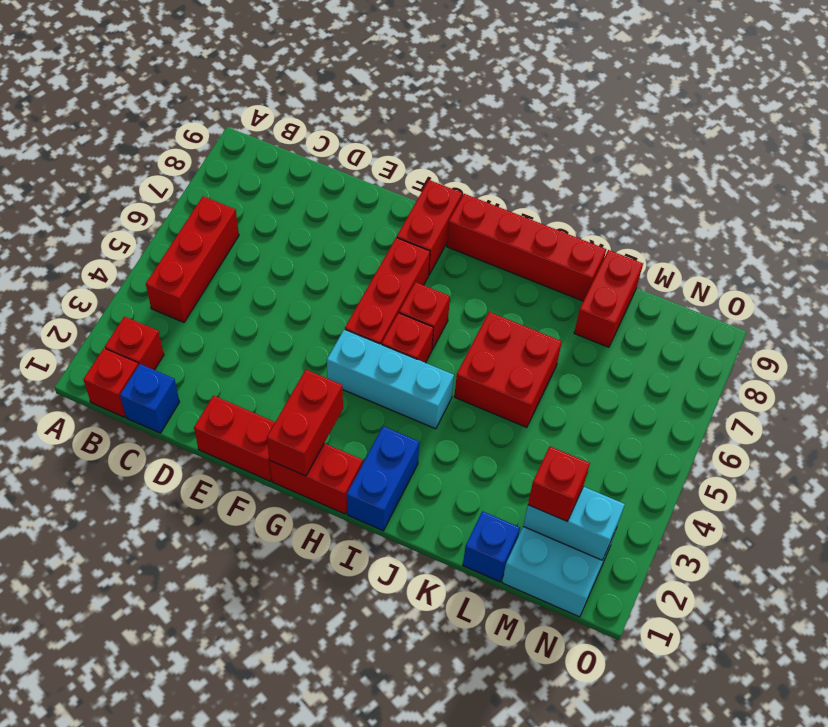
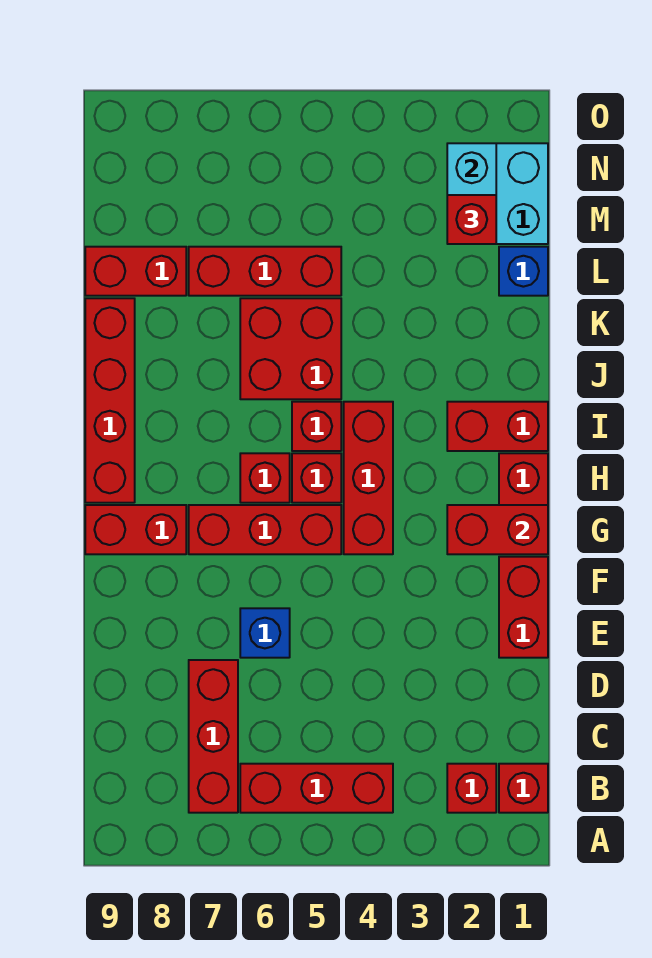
none -> red brick B7:D7 level 1
blue brick C1 level 1 -> blue brick E6 level 1
cyan brick G4:I4 level 1 -> red brick G4:I4 level 1
blue brick I1:I2 level 1 -> red brick I1:I2 level 1
none -> red brick I5 level 1
none -> red brick L5:L7 level 1

